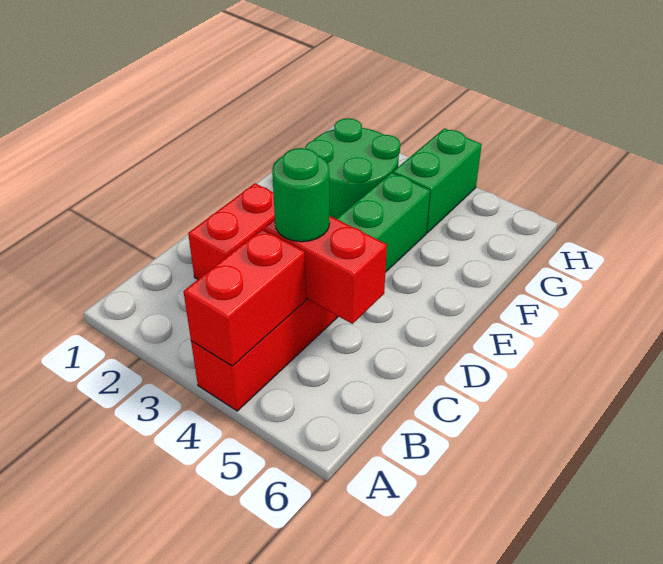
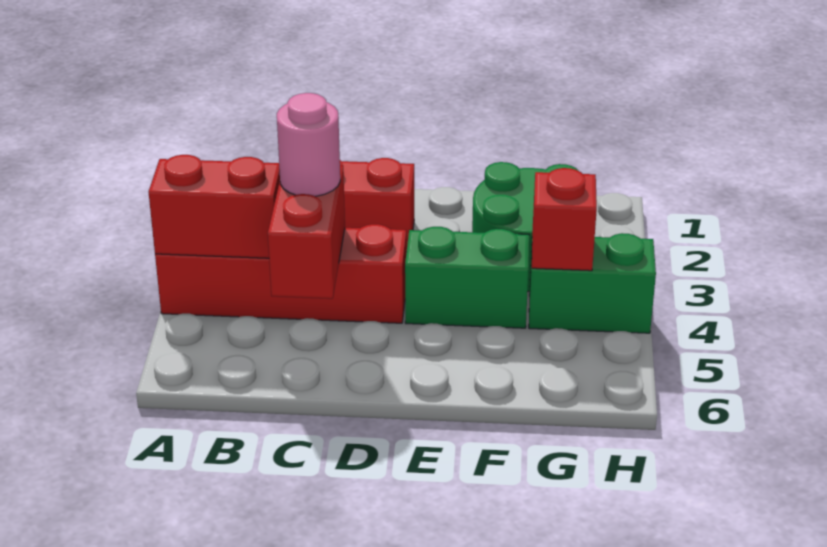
green round brick C4 level 3 -> pink round brick C4 level 3
none -> red brick G4 level 2

